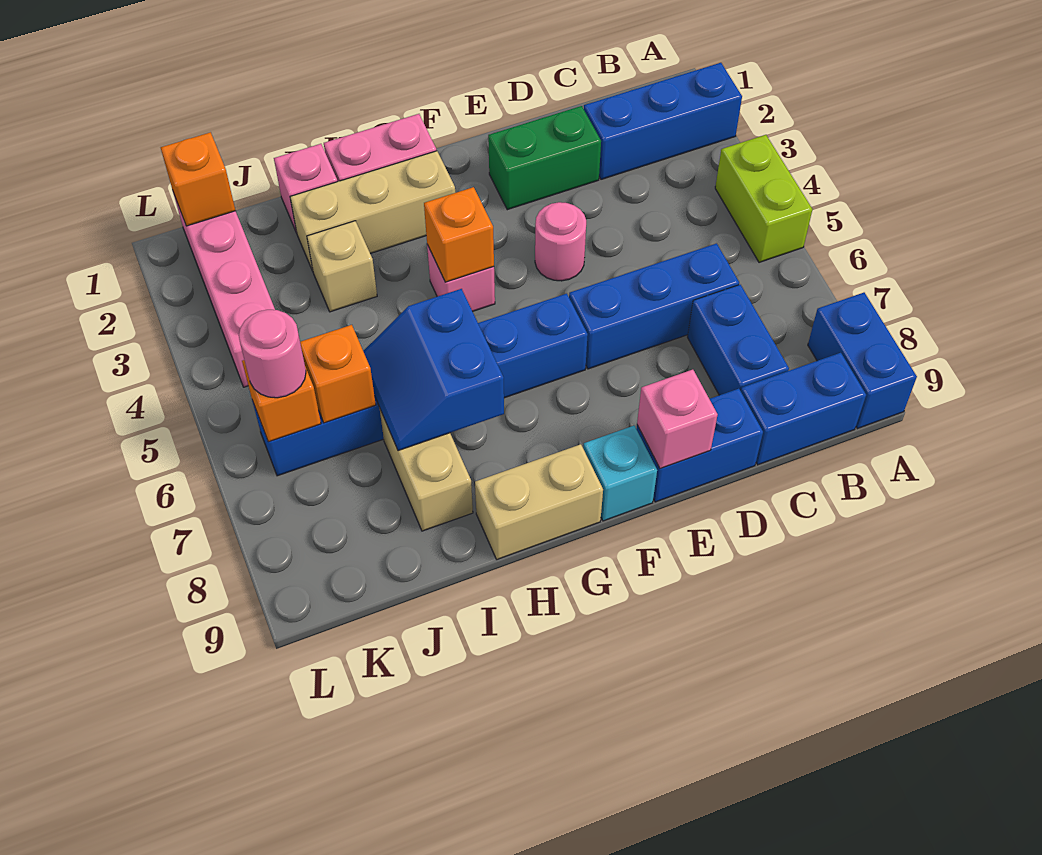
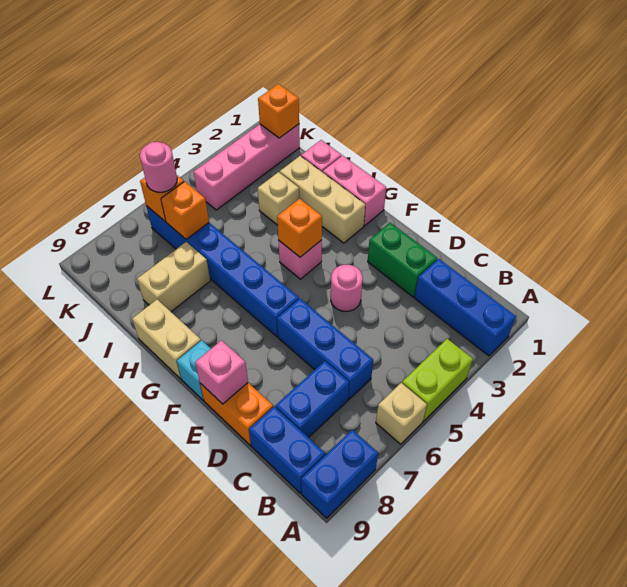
none -> tan brick A6 level 1
blue brick D9:E9 level 1 -> orange brick D9:E9 level 1
blue slope H6:I7 level 2 top H -> none

